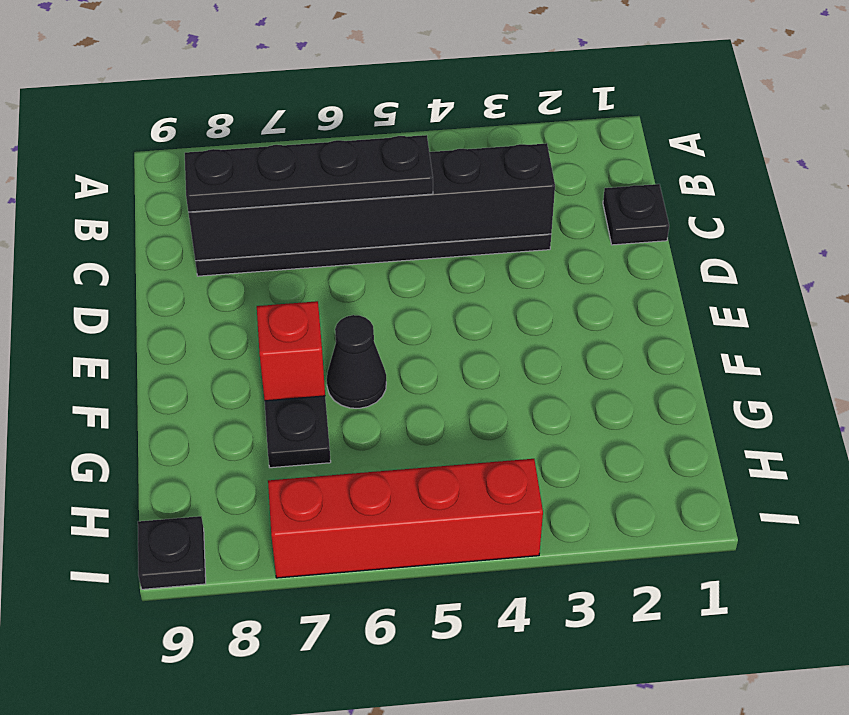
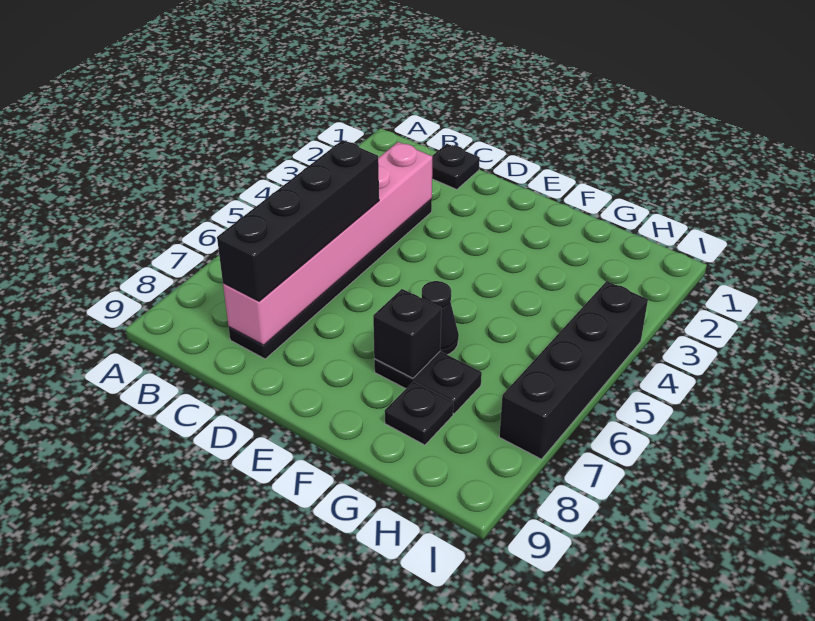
black brick C3:C8 level 2 -> pink brick C3:C8 level 2
black plate C5:C8 level 3 -> black brick C5:C8 level 3
red brick F7 level 2 -> black brick F7 level 2
red brick I4:I7 level 1 -> black brick I4:I7 level 1
black plate I9 level 1 -> black plate G8 level 1

